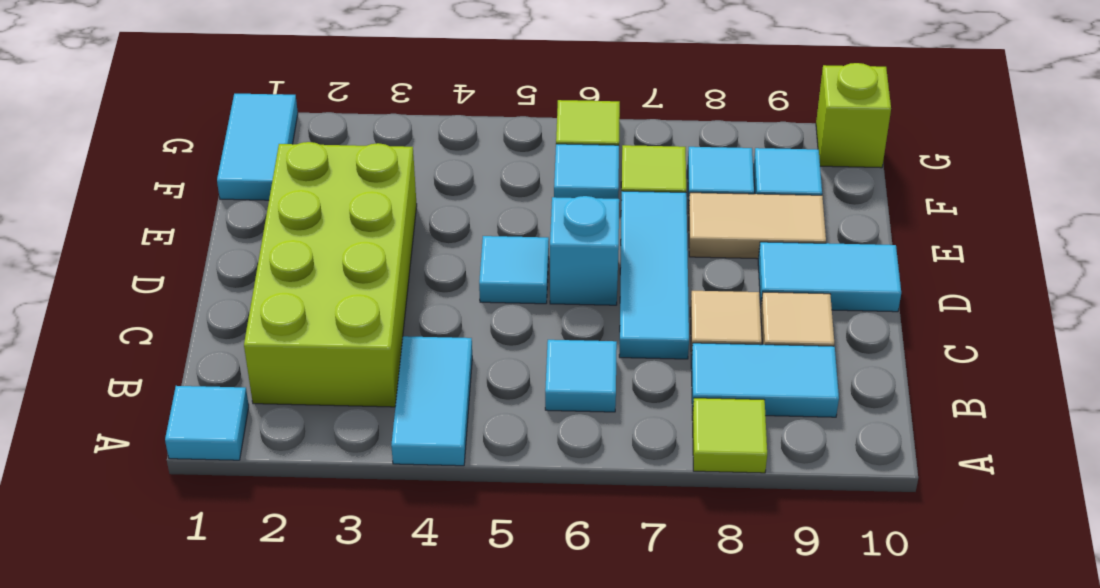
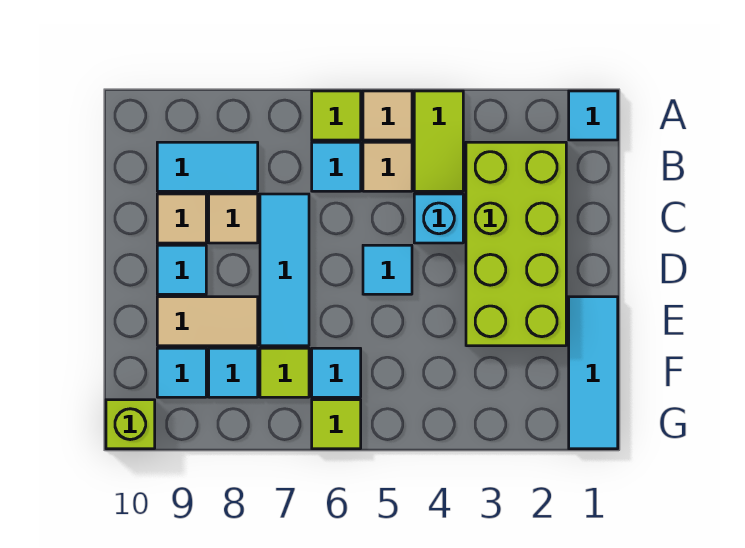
cyan tile A4:B4 level 1 -> lime tile A4:B4 level 1
none -> tan tile A5 level 1
lime tile A8 level 1 -> lime tile A6 level 1
none -> tan tile B5 level 1
cyan brick D6 level 1 -> cyan brick C4 level 1
cyan tile D9:D10 level 1 -> cyan tile D9 level 1
cyan tile F1:G1 level 1 -> cyan tile E1:G1 level 1

